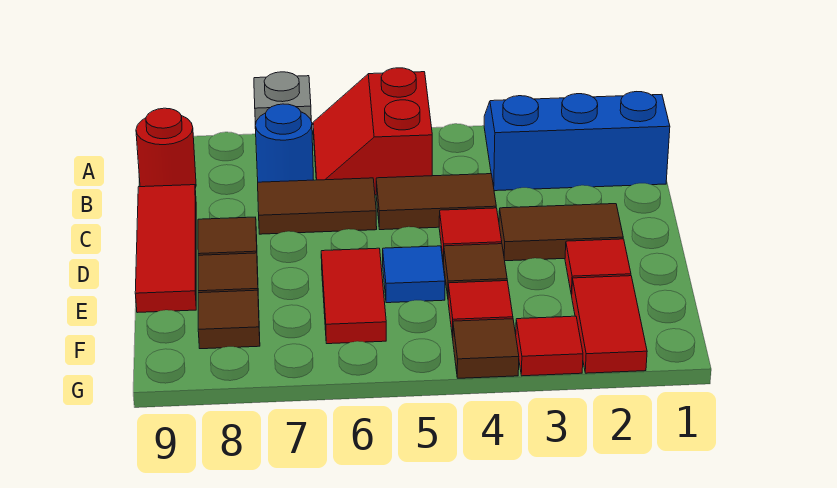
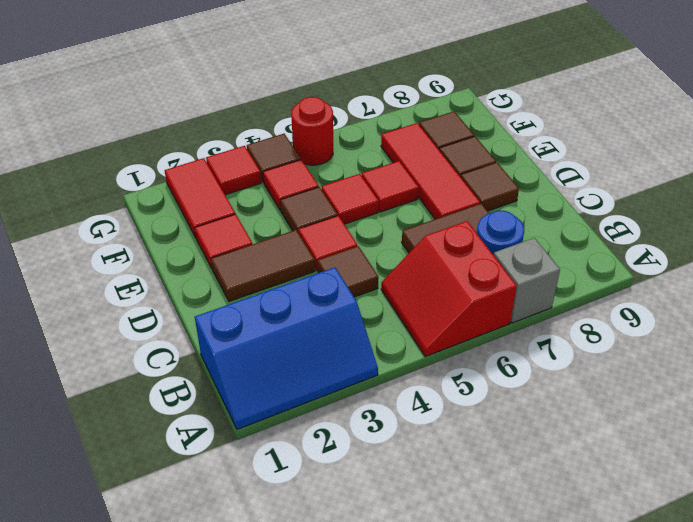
red slope A5:B6 level 1 top 5 -> red slope A5:B6 level 1 top 6
red round brick B9 level 1 -> red round brick G5 level 1
brown tile C4:C5 level 1 -> brown tile C4 level 1
red tile C9:E9 level 1 -> red tile D7:F7 level 1
blue tile E5 level 1 -> red tile E5 level 1
red tile E6:F6 level 1 -> red tile E6 level 1

